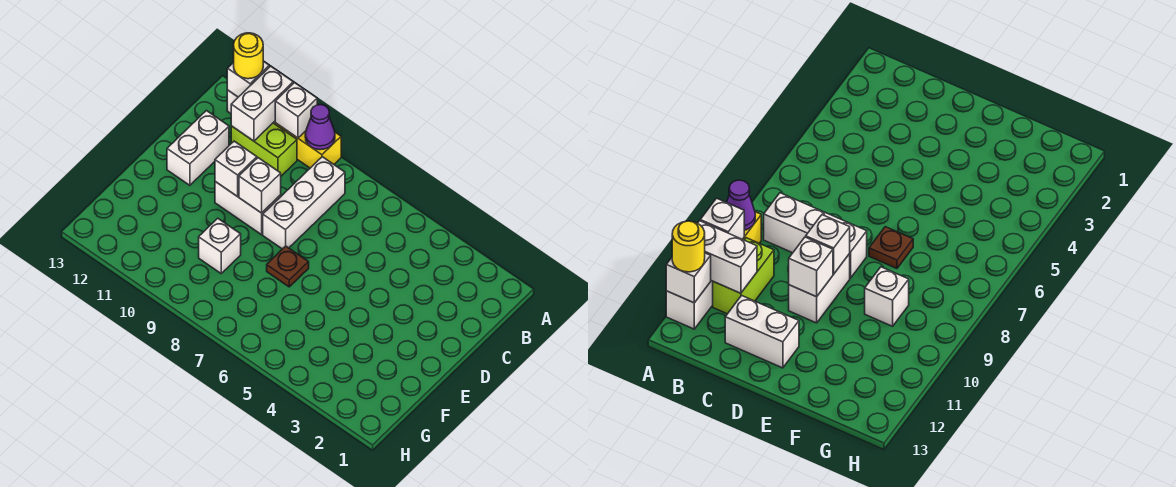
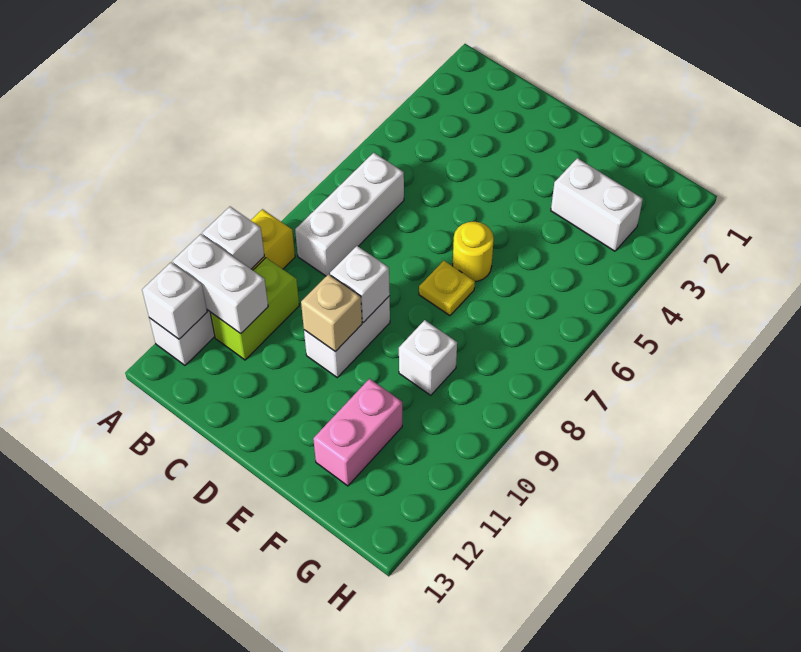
purple cone A9 level 2 -> none
yellow round brick A12 level 3 -> yellow round brick E6 level 1
white brick B8:D8 level 1 -> white brick B6:B8 level 1
white brick C12:D12 level 1 -> white brick F3:G3 level 1
white brick D10 level 2 -> tan brick D10 level 2
brown plate E7 level 1 -> yellow plate E7 level 1
none -> pink brick F11:F12 level 1

